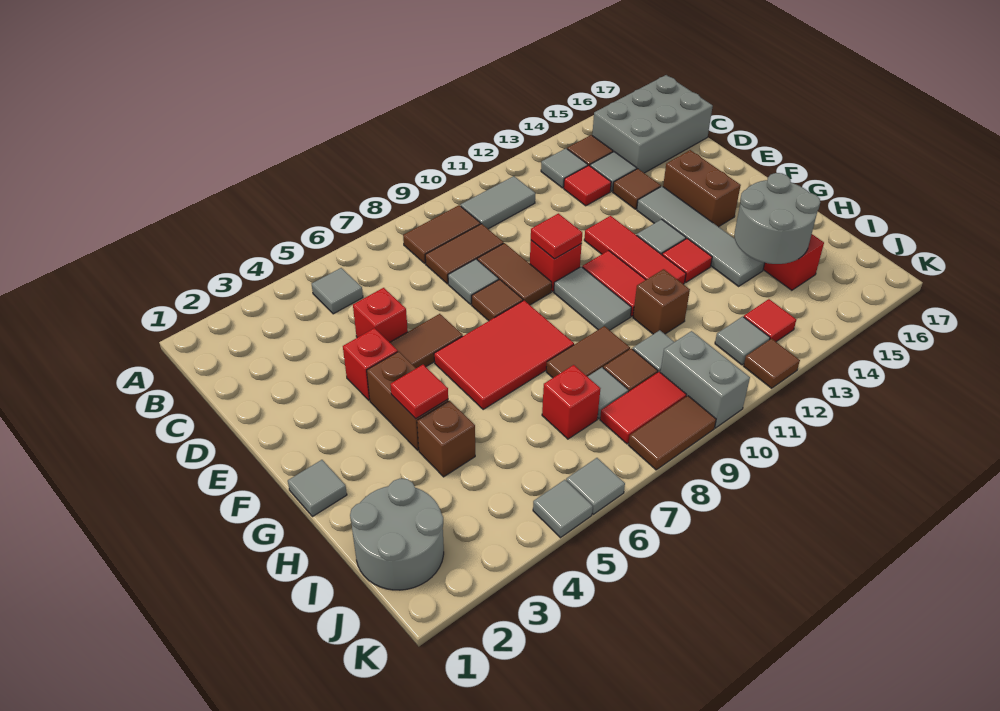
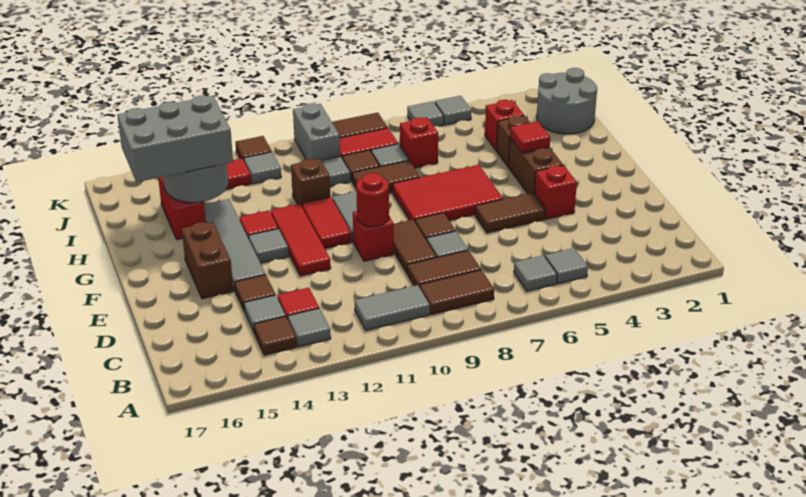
grey brick B15:C17 level 1 -> grey brick H14:I16 level 3
red brick D5 level 1 -> red brick I4 level 1
red tile E10 level 2 -> red round brick E10 level 2
grey tile G1 level 1 -> grey tile B6 level 1

